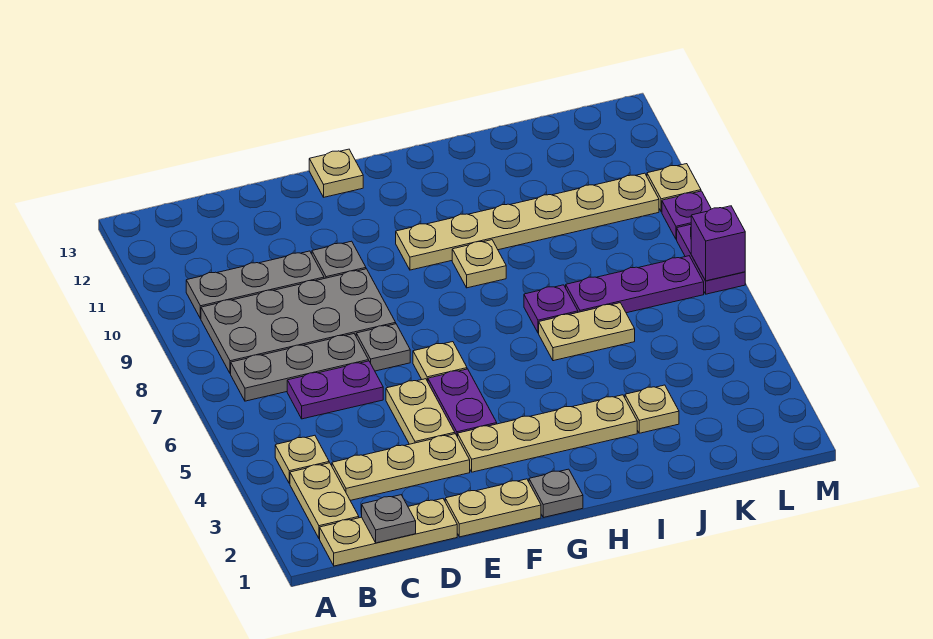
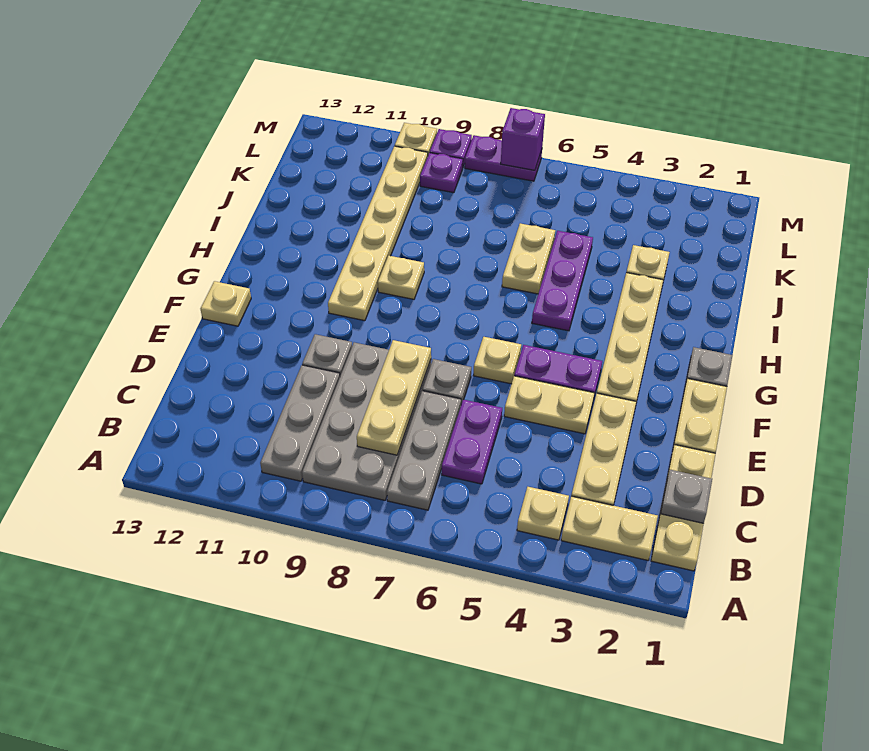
none -> tan plate C8:E8 level 2
purple plate I7 level 1 -> purple plate L9 level 1
purple plate J7:L7 level 1 -> purple plate H5:J5 level 1

